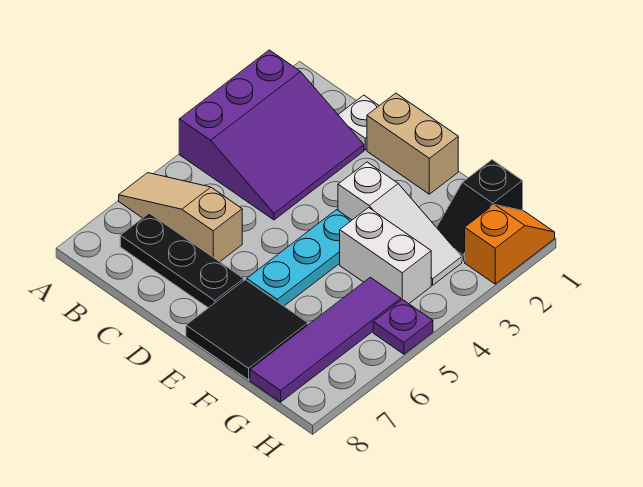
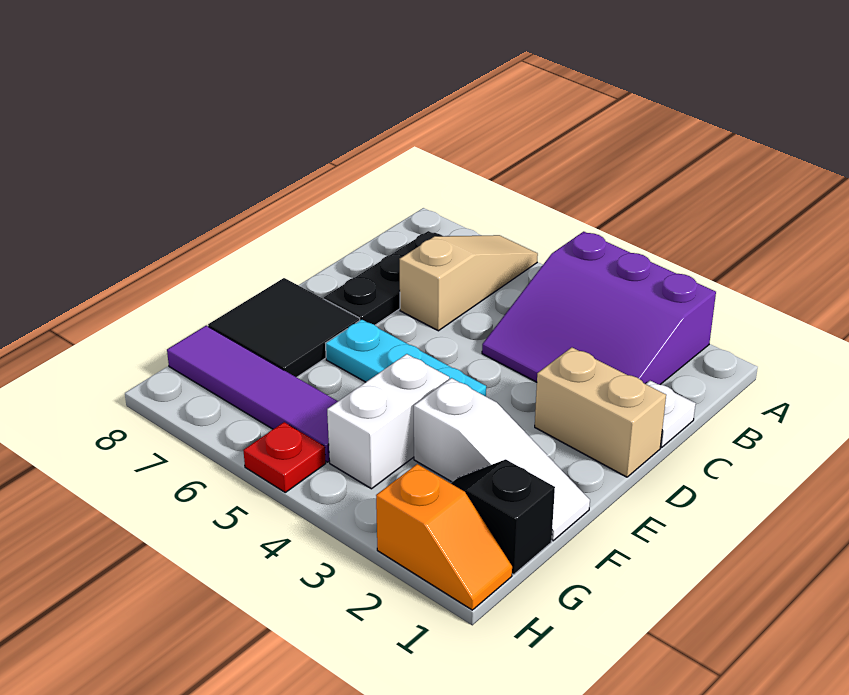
tan brick D1:E1 level 1 -> tan brick D1:D2 level 1
white slope E3:G3 level 1 top E -> white slope F1:F3 level 1 top 3
purple plate H5 level 1 -> red plate H5 level 1

